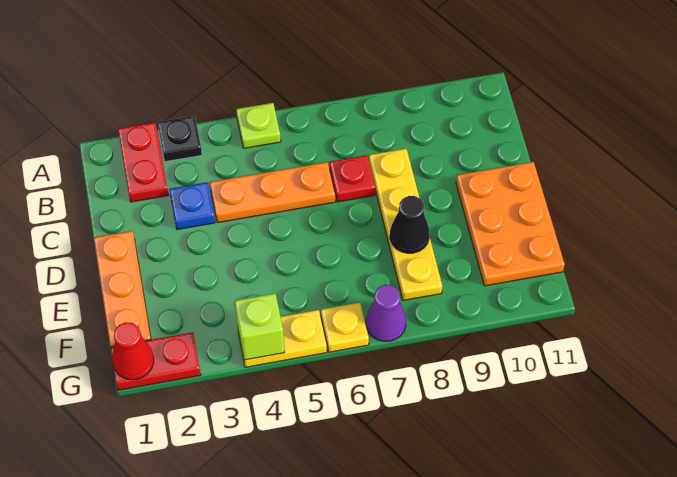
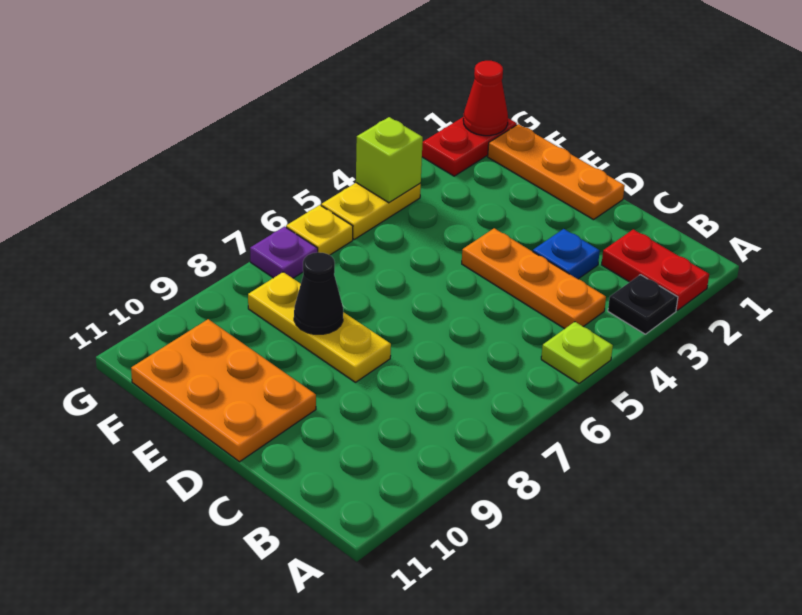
orange plate C4:C6 level 1 -> orange plate B4:D4 level 1
red plate C7 level 1 -> none
yellow plate C8:F8 level 1 -> yellow plate D8:F8 level 1
purple cone G7 level 1 -> purple plate G7 level 1

